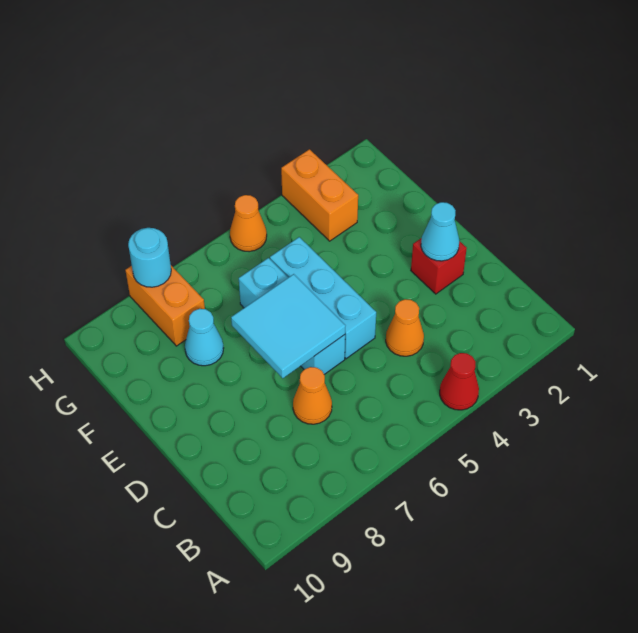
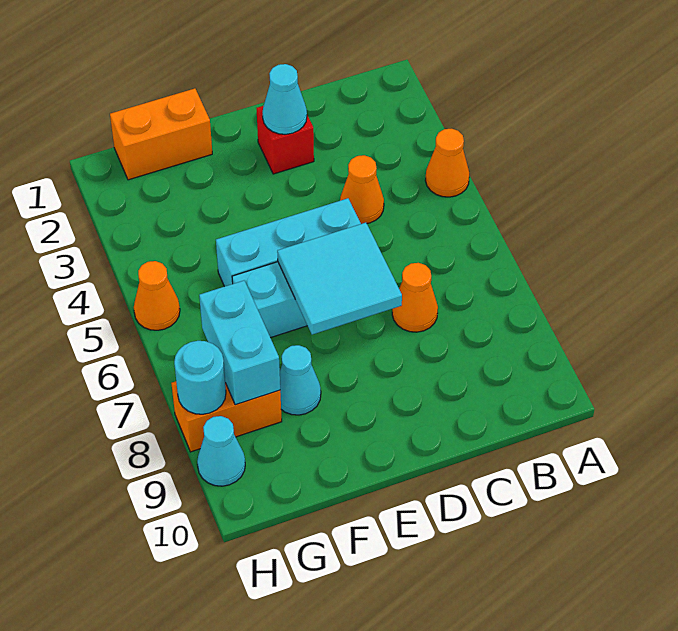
red cone A4 level 1 -> orange cone A4 level 1
orange brick G3:H3 level 1 -> orange brick F1:G1 level 1
none -> cyan brick G7:G8 level 2
none -> cyan cone H9 level 1

